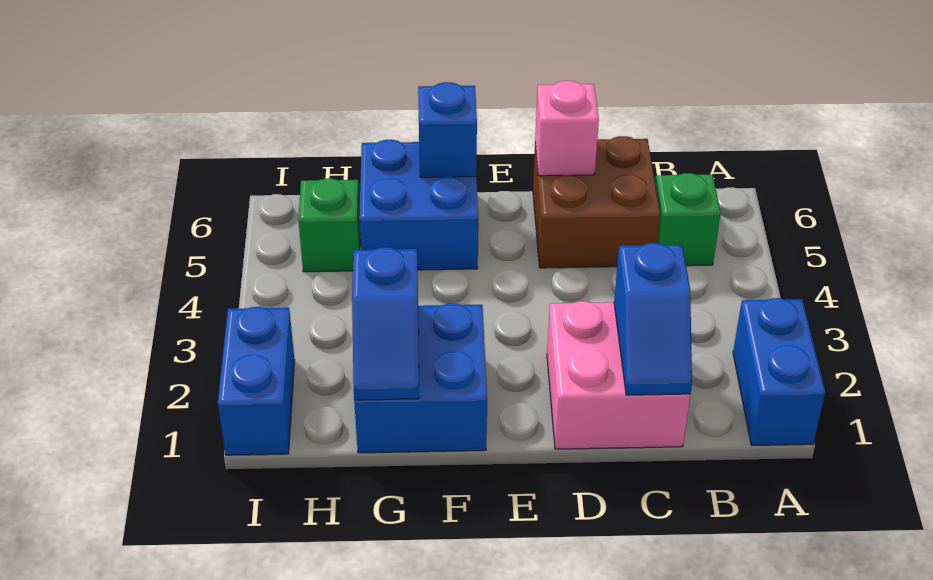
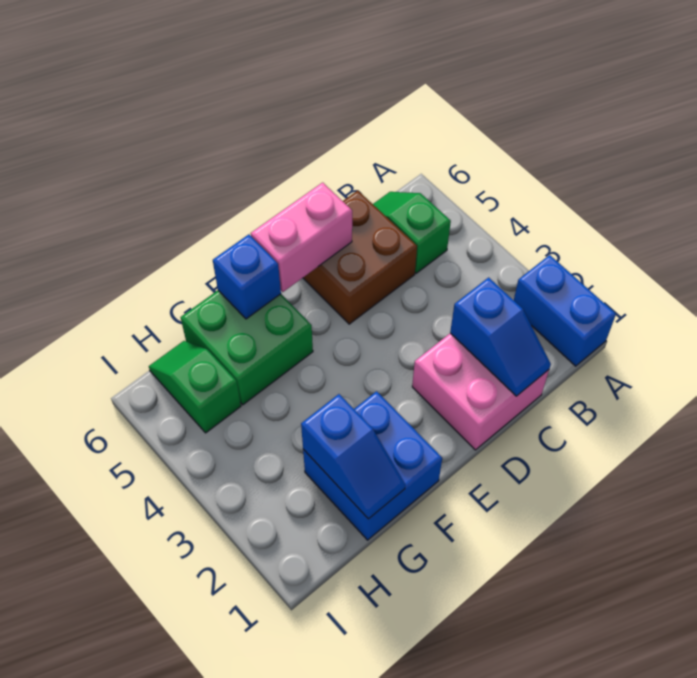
pink brick D6 level 2 -> pink brick D6:E6 level 2
blue brick F5:G6 level 1 -> green brick F5:G6 level 1
blue brick I1:I2 level 1 -> none

